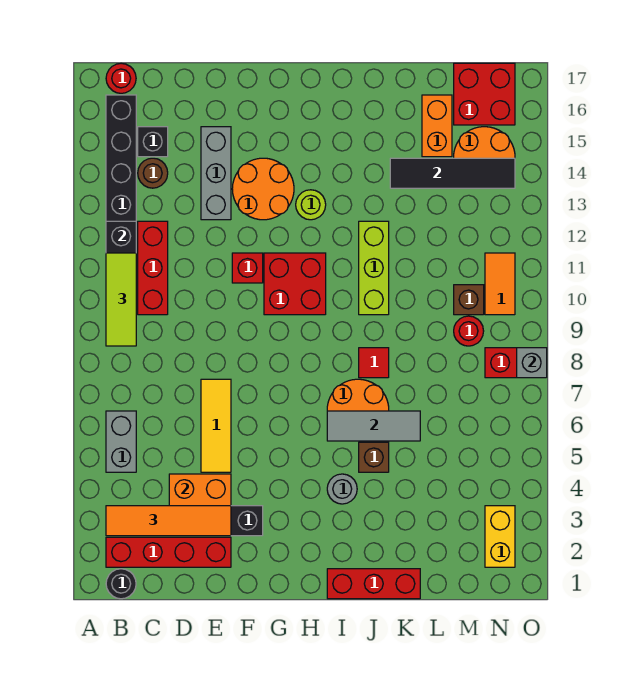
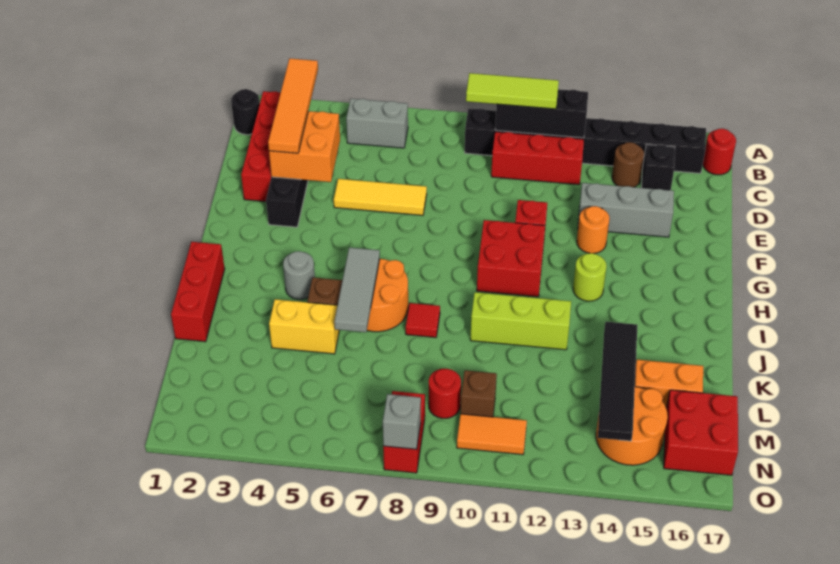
orange round brick F13:G14 level 1 -> orange round brick F13 level 1
yellow brick N2:N3 level 1 -> yellow brick K4:K5 level 1

